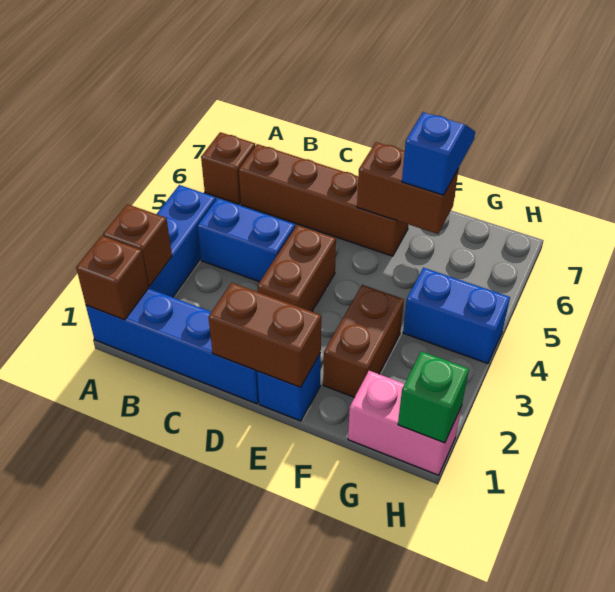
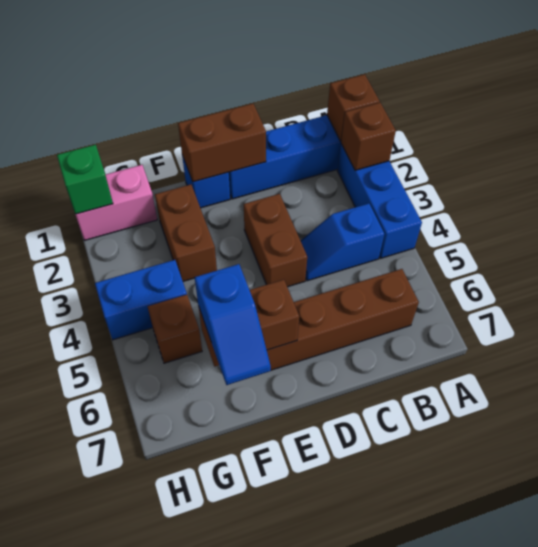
brown brick A6 level 1 -> brown brick G5 level 1
blue brick B4:C4 level 1 -> blue slope B4:C4 level 1 top B

